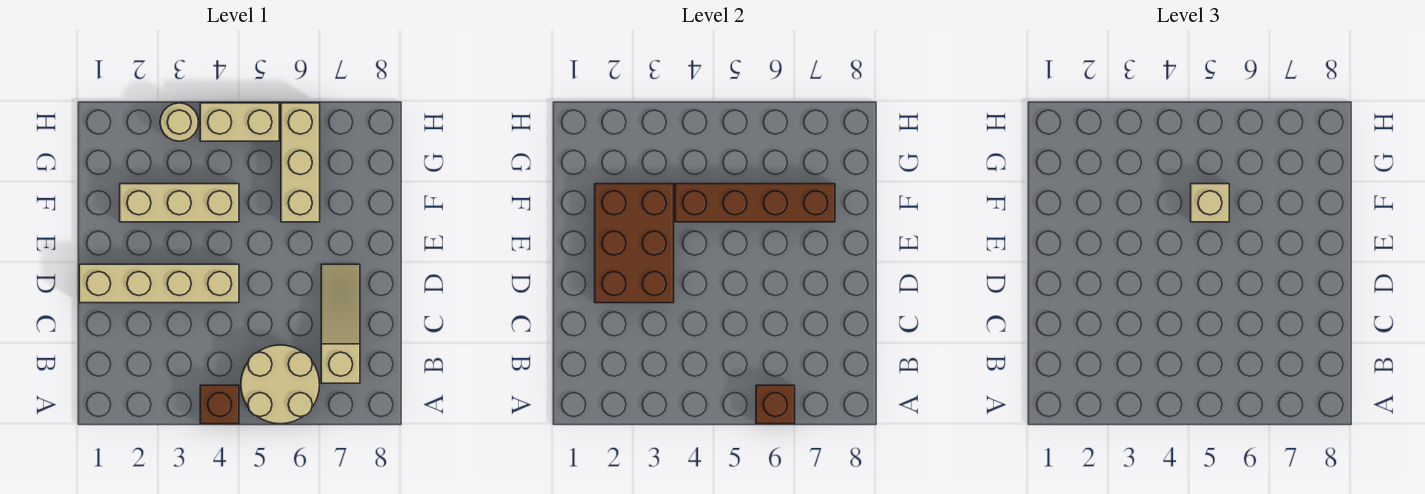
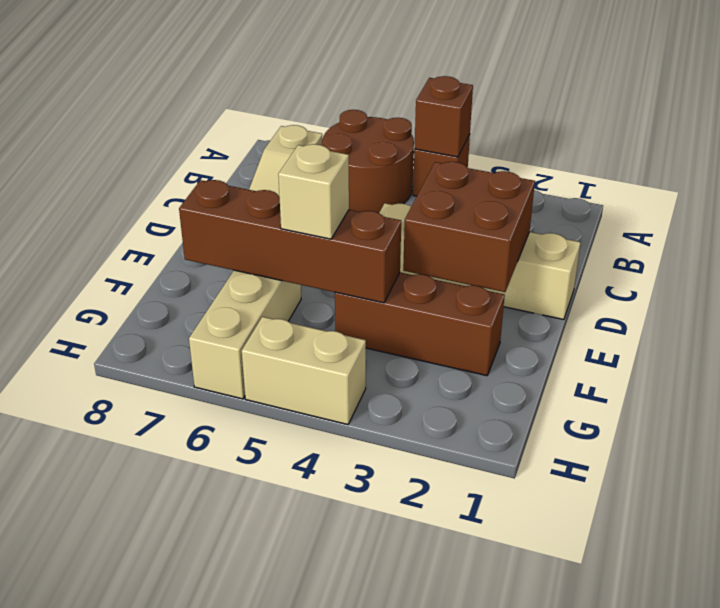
tan round brick A5:B6 level 1 -> brown round brick A5:B6 level 1
brown brick A6 level 2 -> brown brick A4 level 2
brown brick D2:F3 level 2 -> brown brick D2:E3 level 2
tan brick F2:F4 level 1 -> brown brick F2:F4 level 1
tan round brick H3 level 1 -> none

